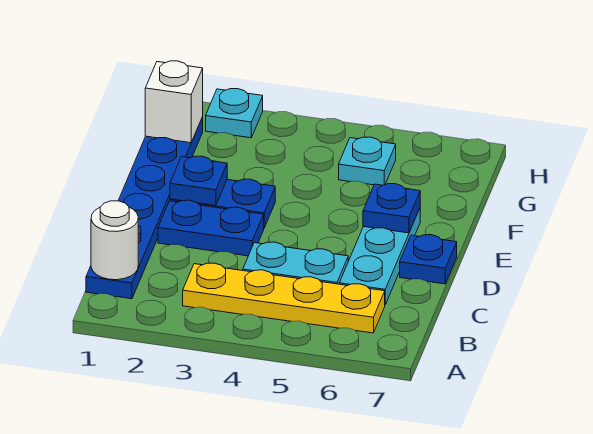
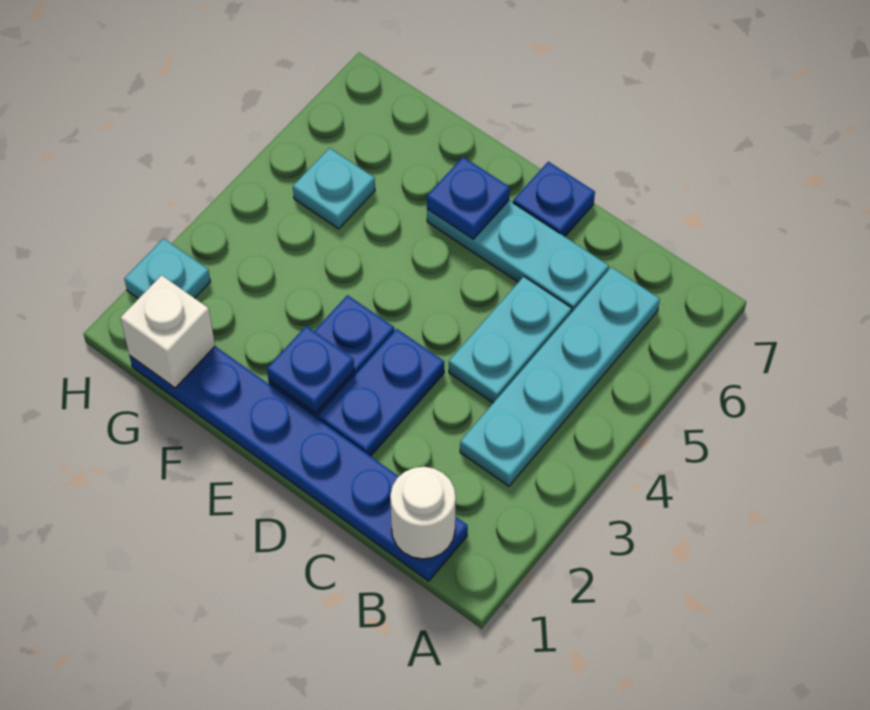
yellow plate B3:B6 level 1 -> cyan plate B3:B6 level 1

